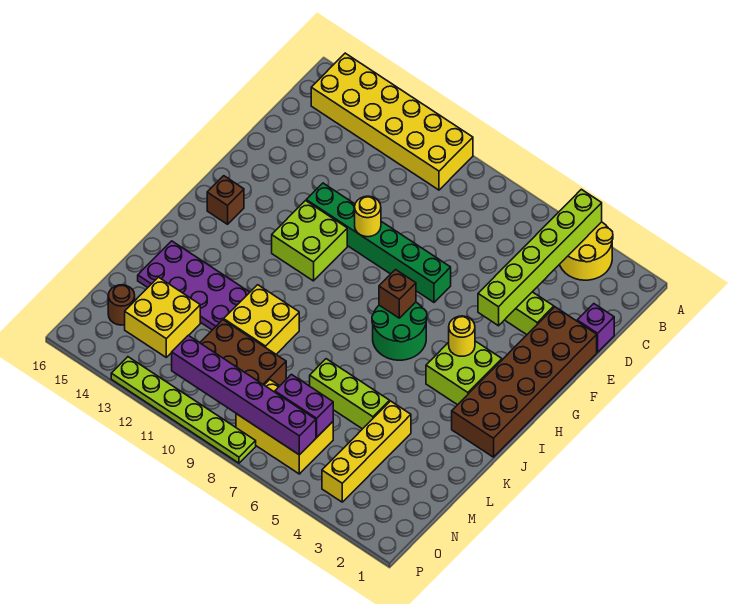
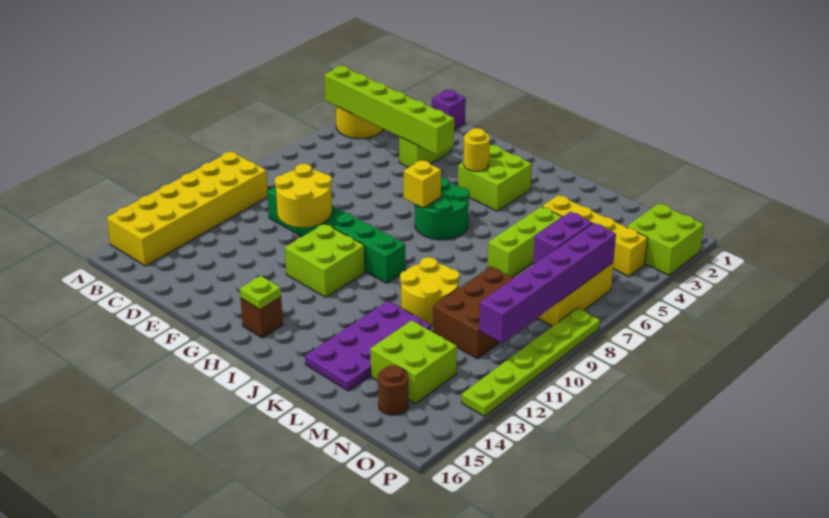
brown brick E1:J2 level 1 -> none
green brick F7:F12 level 1 -> green brick D10:I10 level 1
yellow round brick F10 level 2 -> yellow round brick E10:F11 level 2
brown brick H7 level 2 -> yellow brick H7 level 2
none -> lime plate H15 level 2
yellow brick K10:L11 level 1 -> yellow round brick K10:L11 level 1
yellow brick M13:N14 level 1 -> lime brick M13:N14 level 1
none -> lime brick O2:P3 level 1

